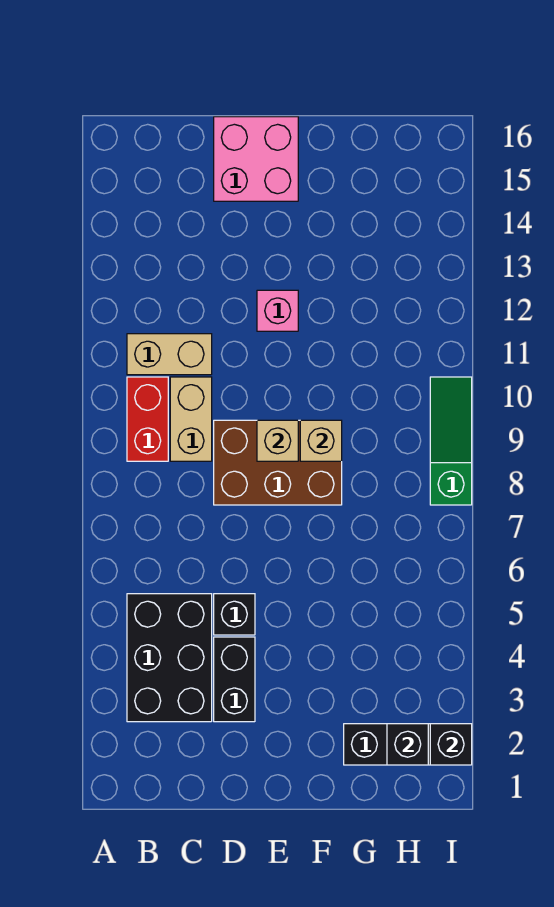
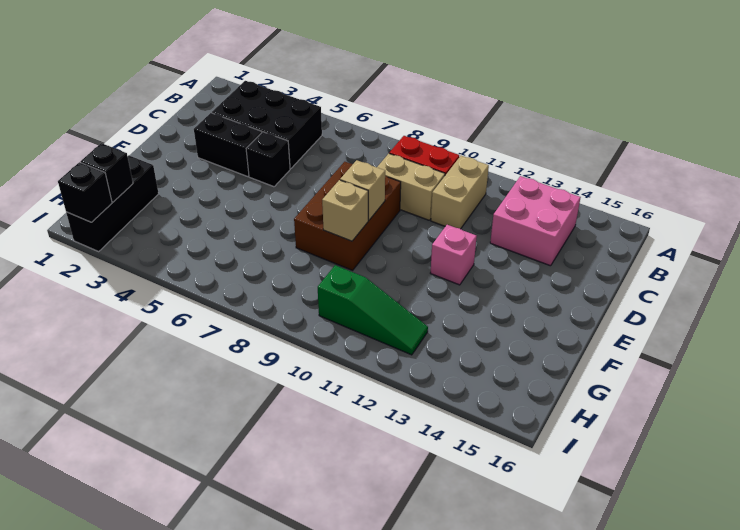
pink brick D15:E16 level 1 -> pink brick B13:C14 level 1
green slope I8:I10 level 1 top 8 -> green slope H10:H12 level 1 top 10

